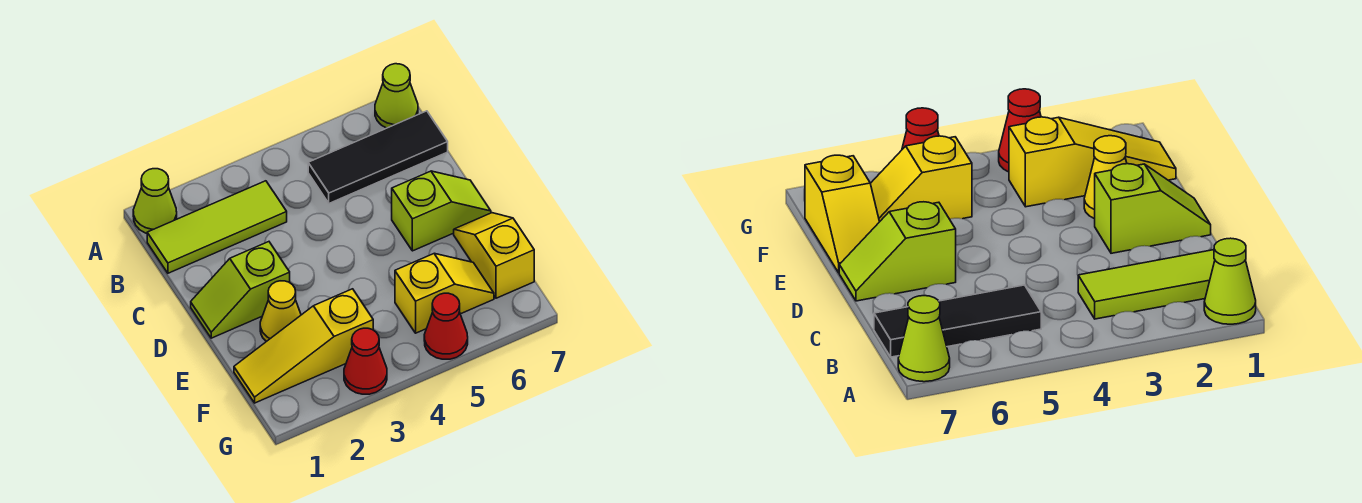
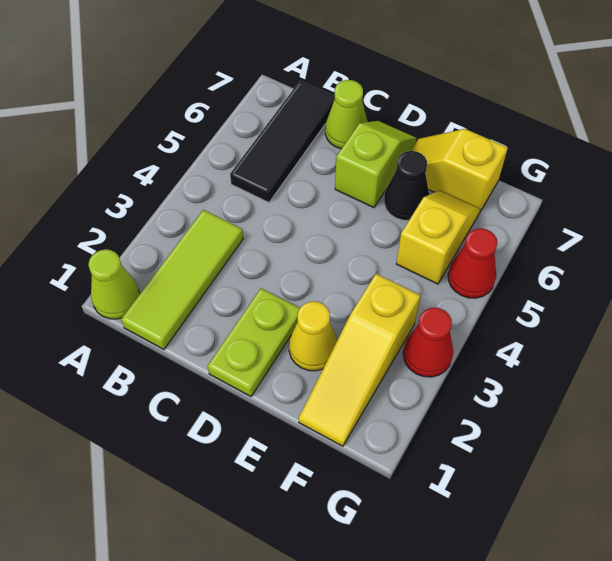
lime cone A7 level 1 -> lime cone C7 level 1
lime slope D1:D2 level 1 top 2 -> lime plate D1:D2 level 1
none -> black cone E6 level 1

